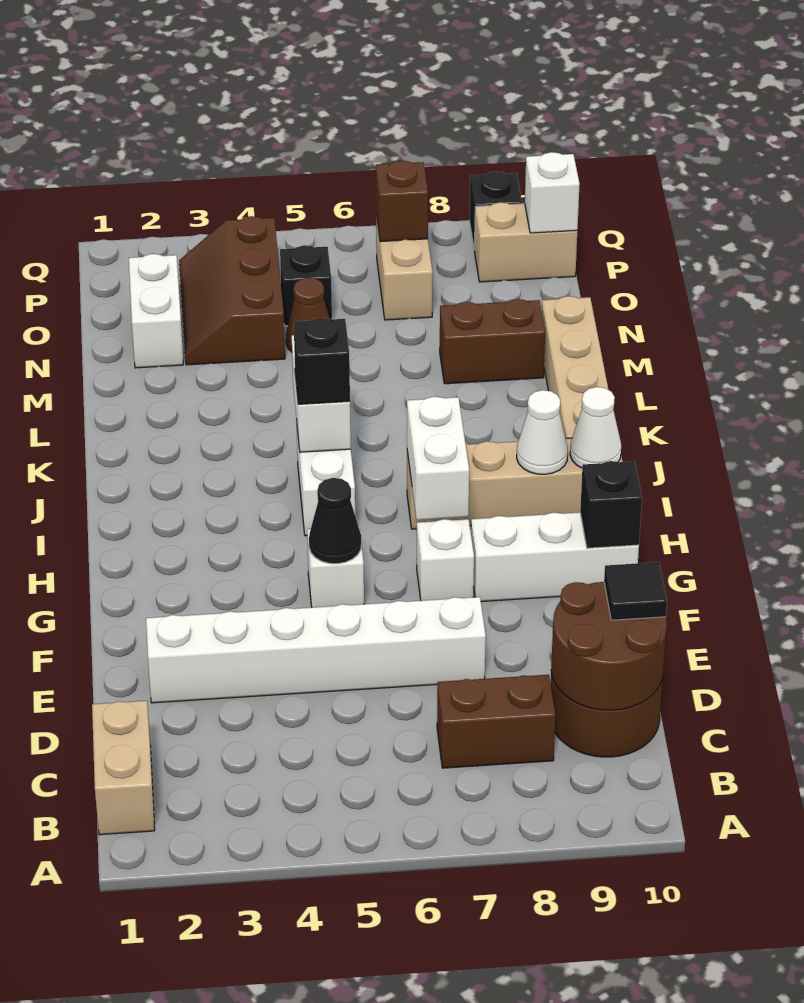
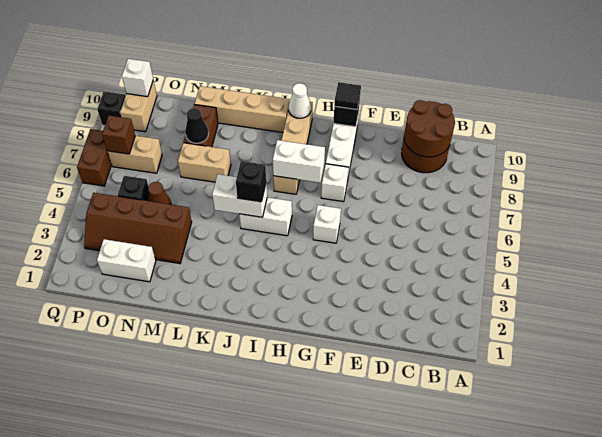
tan brick B1:C1 level 1 -> tan brick L7:M7 level 1
brown brick C7:C8 level 1 -> brown brick Q6:Q7 level 1
black tile D10 level 3 -> black tile G10 level 3
white brick E2:E7 level 1 -> none
black cone G5 level 2 -> black cone M8 level 2
white cone I9 level 2 -> none
brown slope N3:P4 level 1 top 4 -> brown slope M3:P4 level 1 top 4

